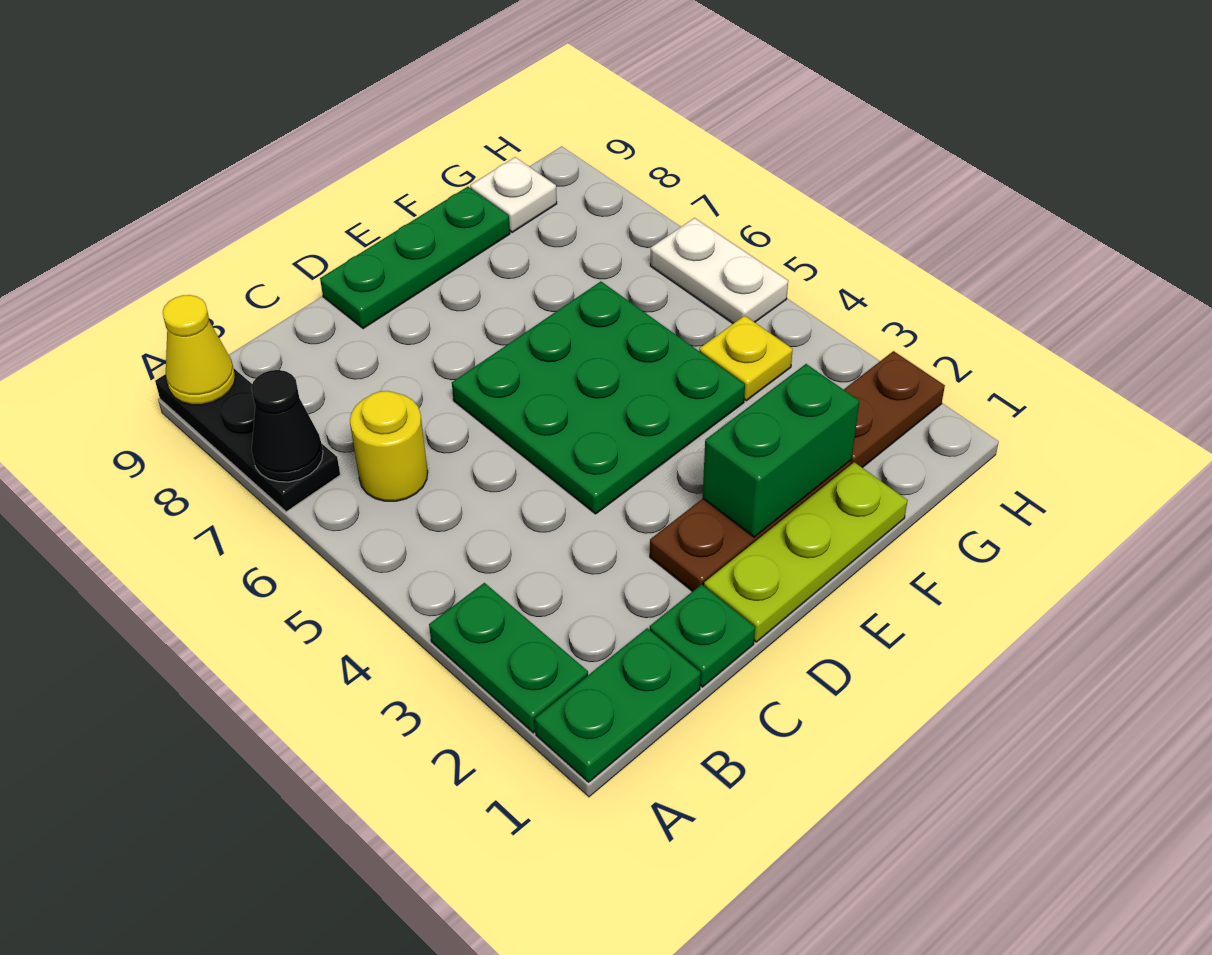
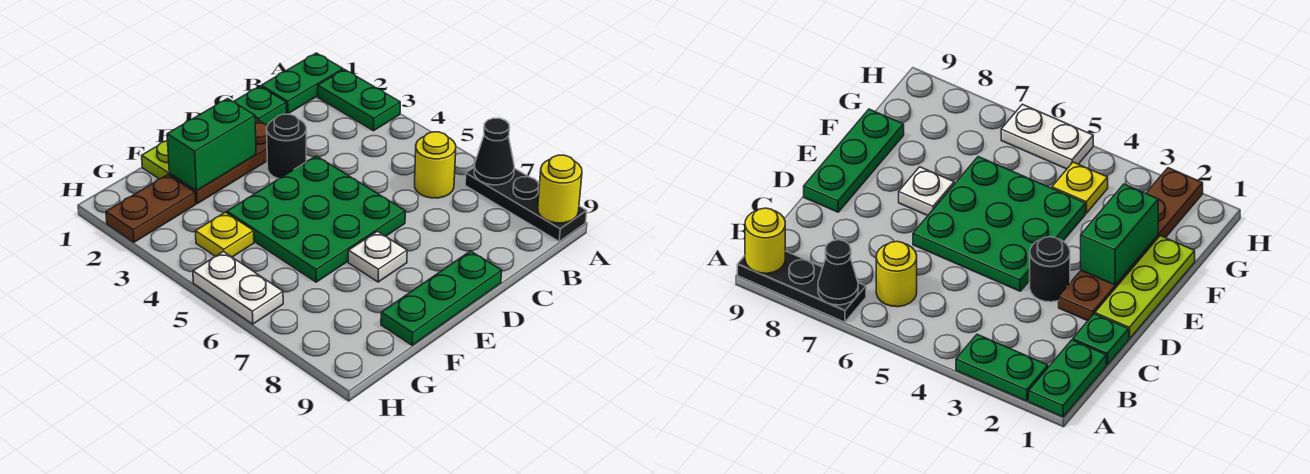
yellow cone A9 level 2 -> yellow round brick A9 level 2
none -> black round brick D3 level 1
white plate G9 level 1 -> white plate E7 level 1

